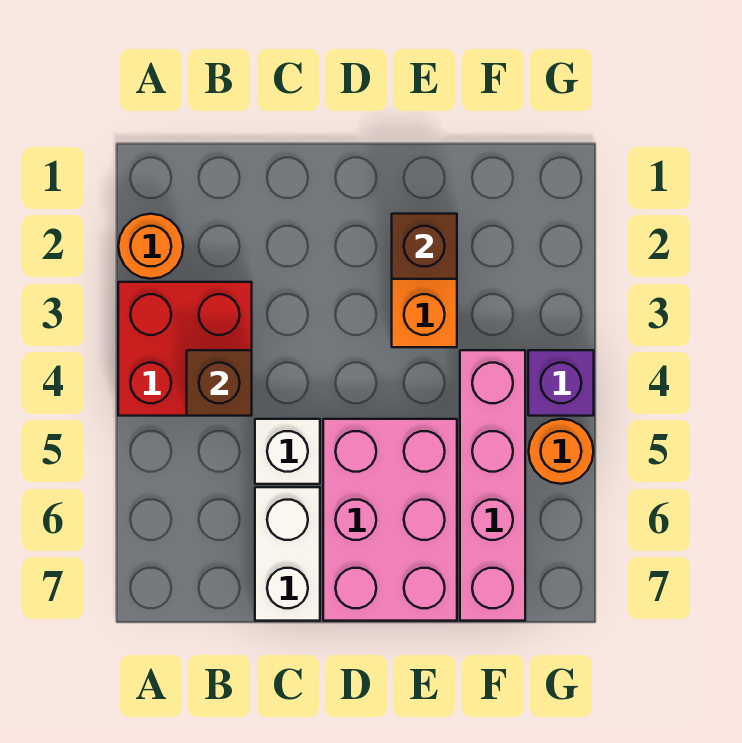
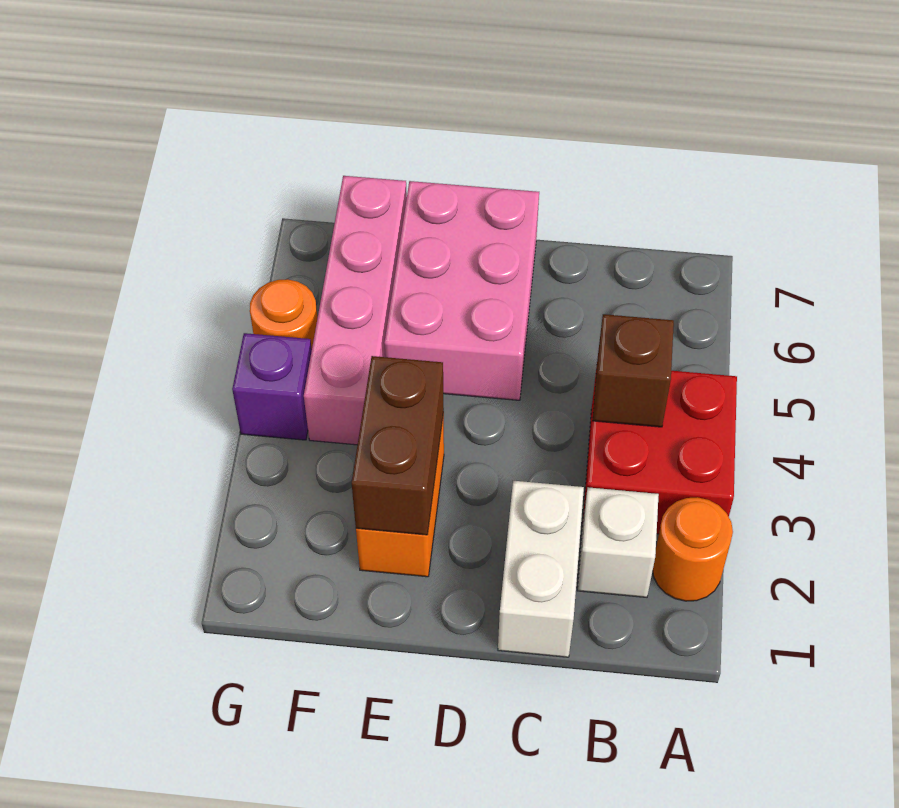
white brick C5 level 1 -> white brick B2 level 1
white brick C6:C7 level 1 -> white brick C1:C2 level 1
brown brick E2 level 2 -> brown brick E2:E3 level 2

